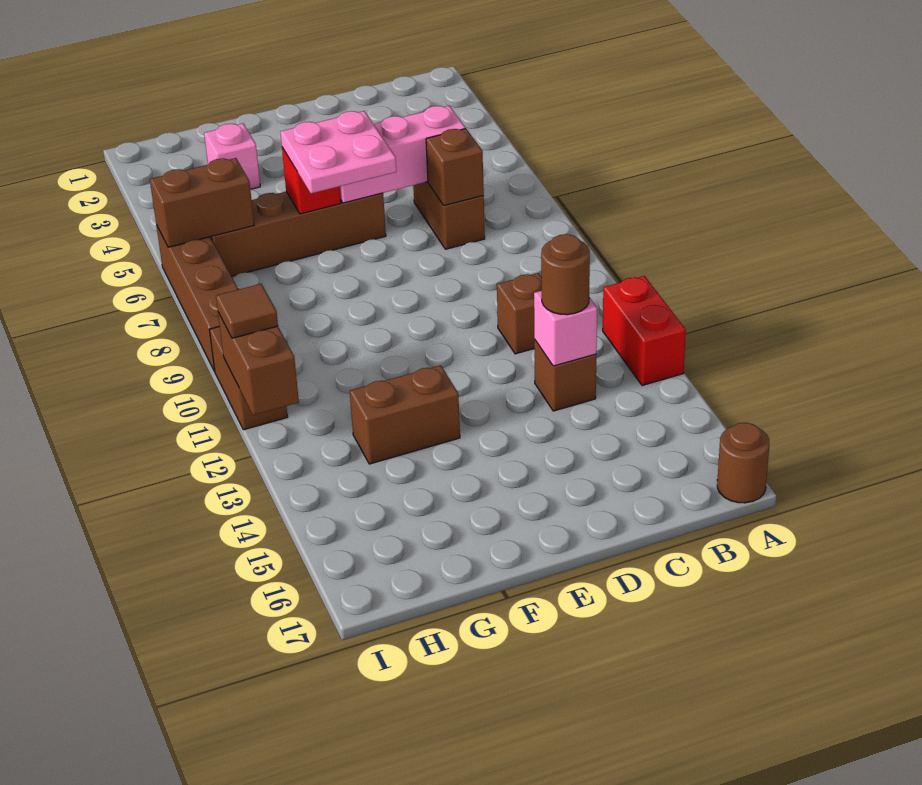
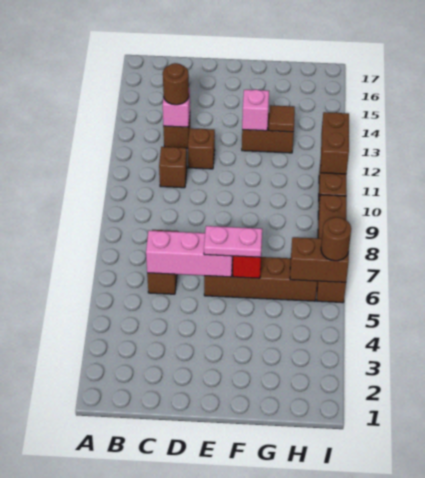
red brick A12:A13 level 1 -> none
brown round brick A17 level 1 -> brown round brick I6 level 3
brown brick C7 level 2 -> brown brick D12 level 1
pink plate E6:F7 level 3 -> pink plate E6:F6 level 3
pink brick G3 level 1 -> pink brick F13 level 2
brown tile I11 level 3 -> brown tile G13 level 2

